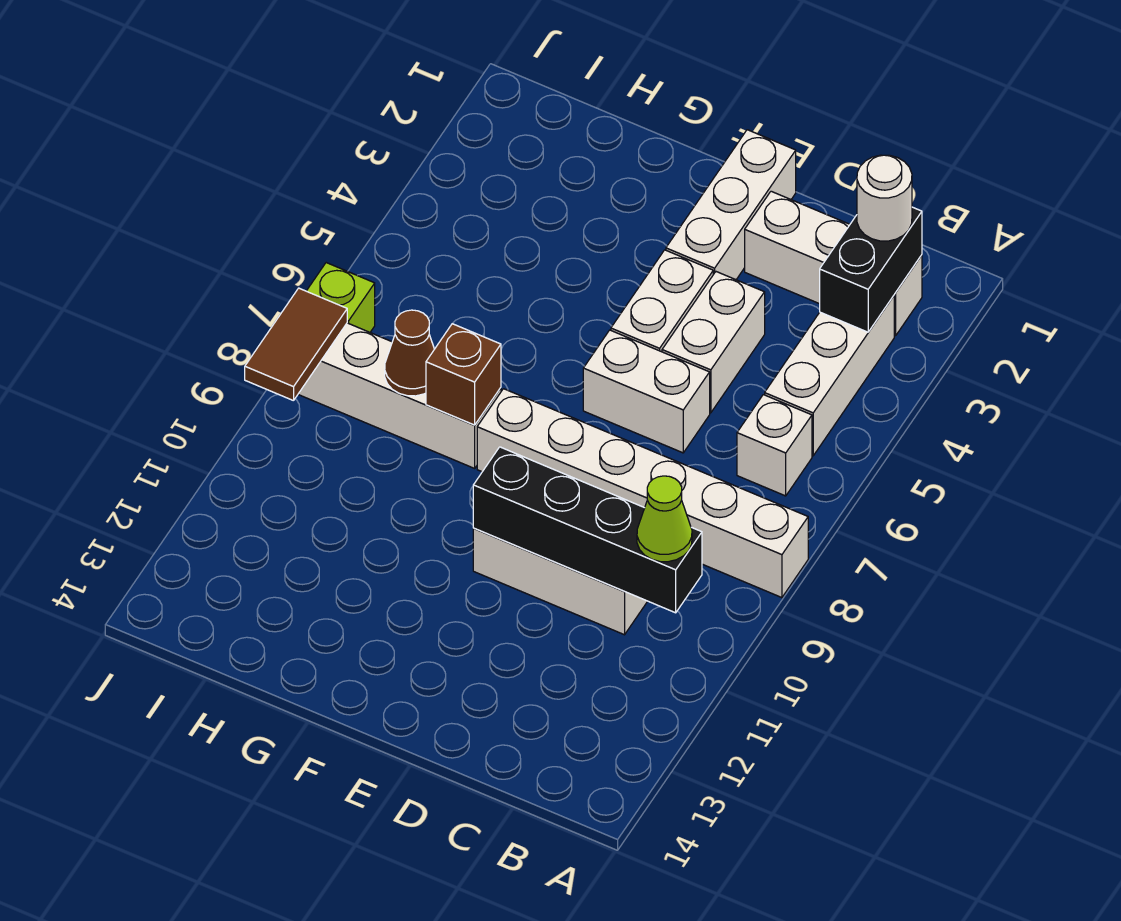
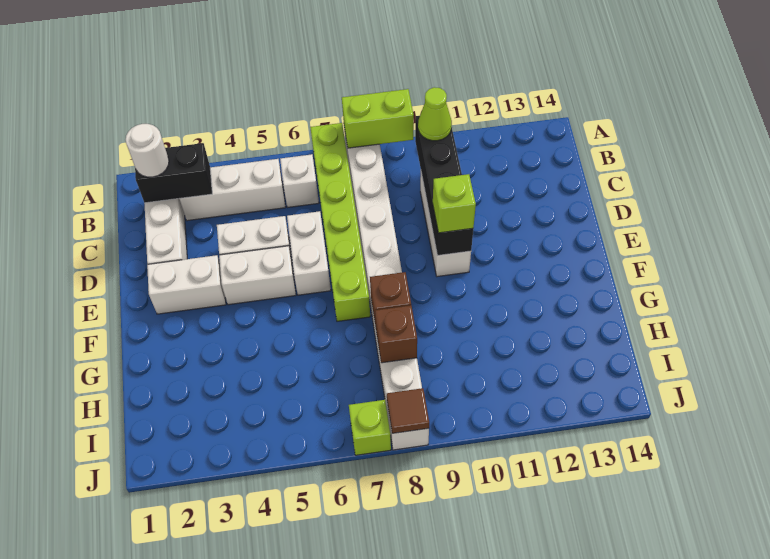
none -> lime brick A7:F7 level 1
none -> lime brick A8:A9 level 2
white brick E1:E3 level 1 -> white brick E2:E3 level 1
none -> lime brick E10 level 3
brown cone H8 level 2 -> brown brick H8 level 2
brown tile J8:J9 level 2 -> brown tile J8 level 2

